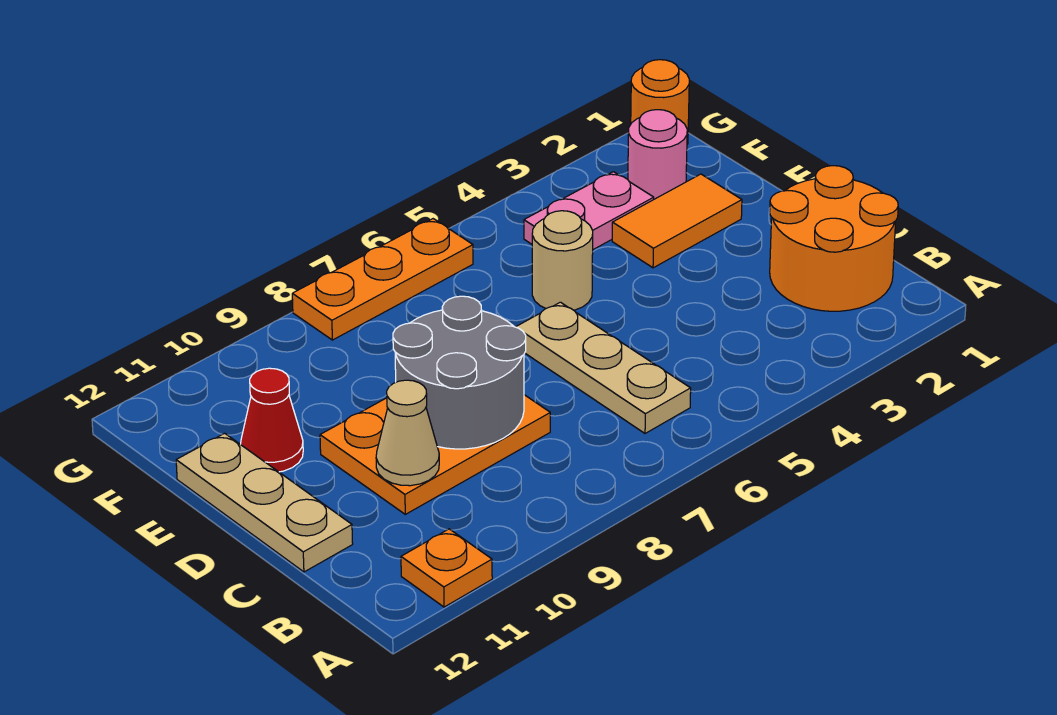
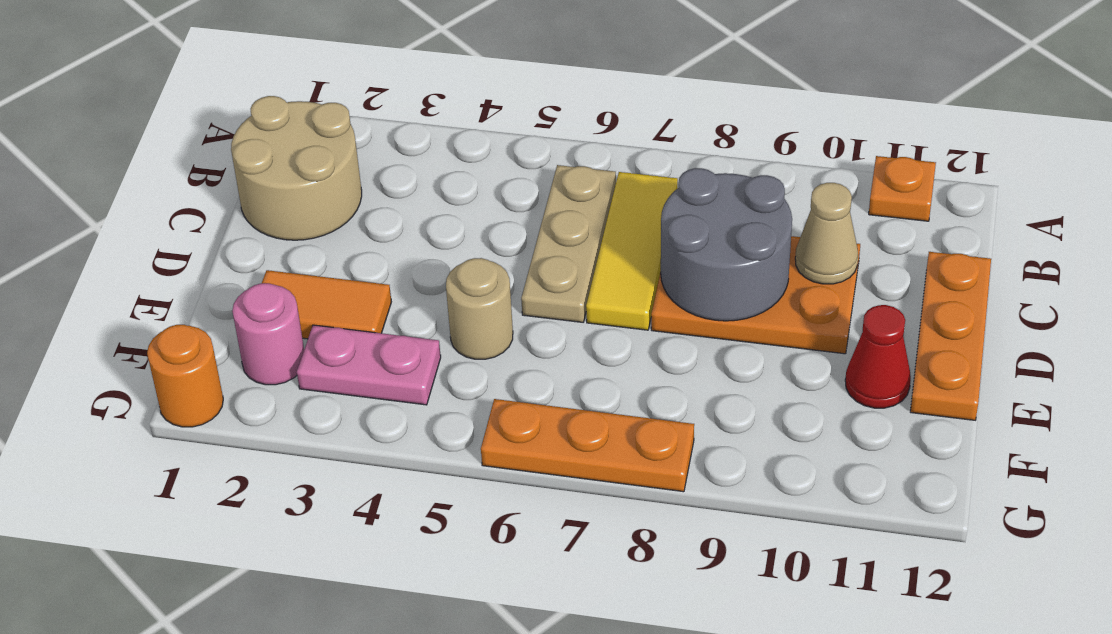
orange round brick B1:C2 level 1 -> tan round brick B1:C2 level 1
none -> yellow tile B7:D7 level 1
tan plate C12:E12 level 1 -> orange plate C12:E12 level 1

